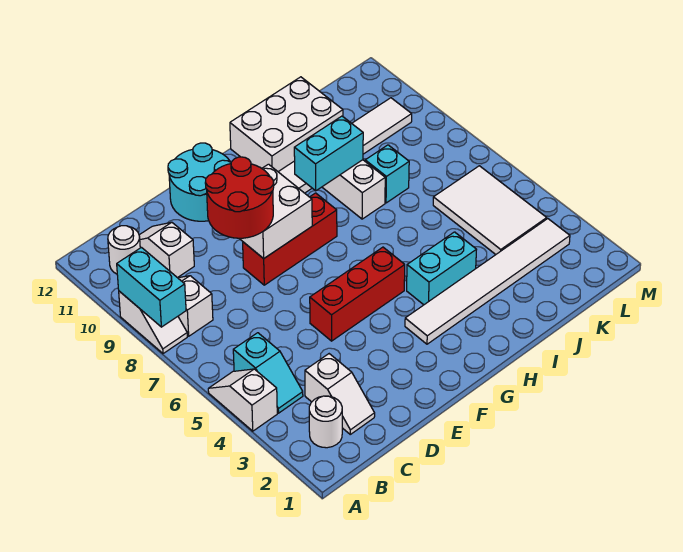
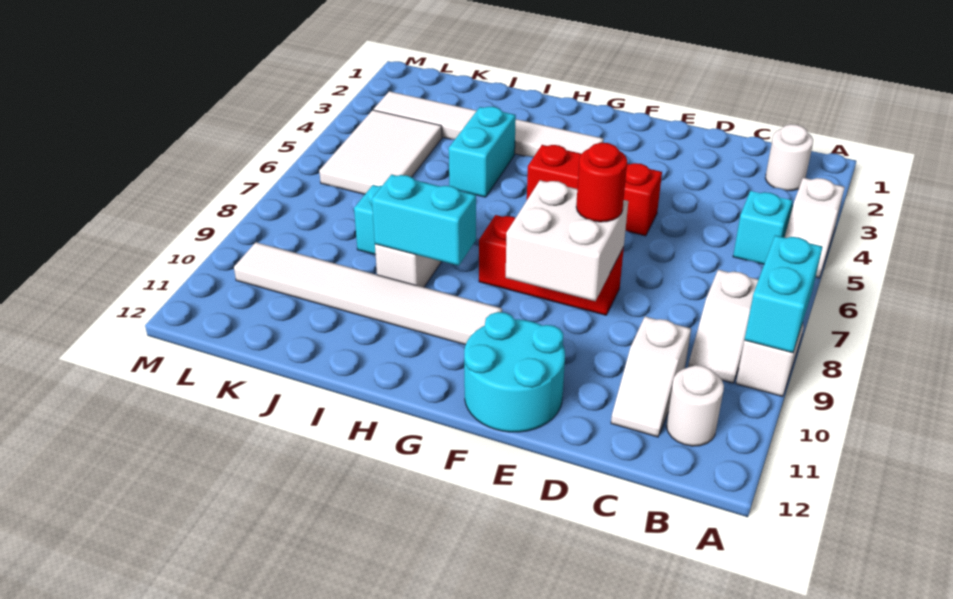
white slope C2:C3 level 1 top 3 -> none
red round brick D8:E9 level 3 -> red round brick E8 level 3
cyan brick H4:I4 level 1 -> cyan brick I4:I5 level 1
white brick H11:J12 level 1 -> none

